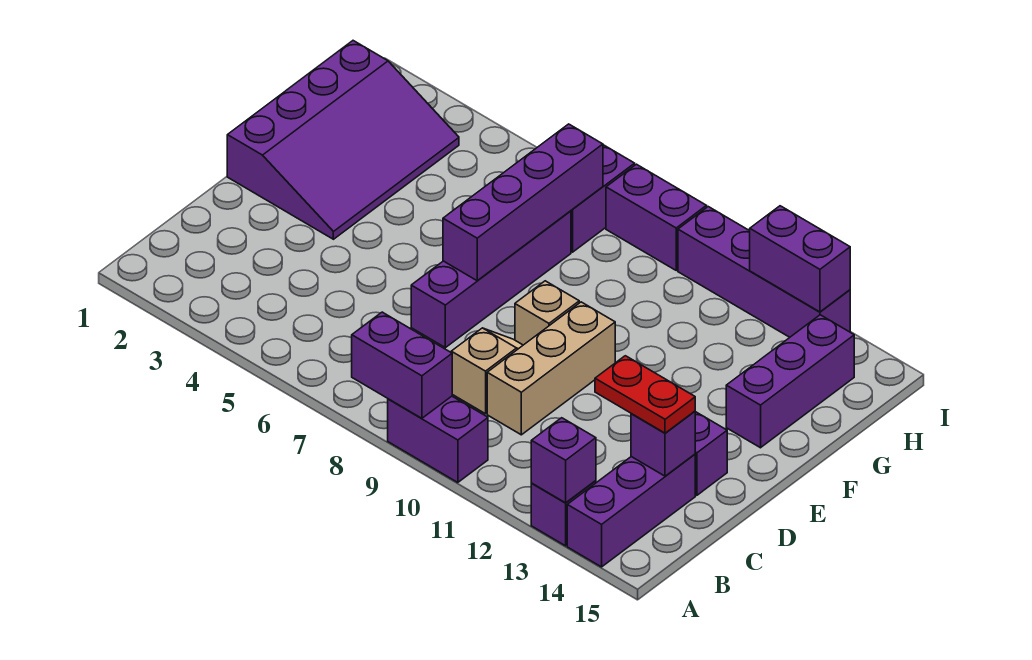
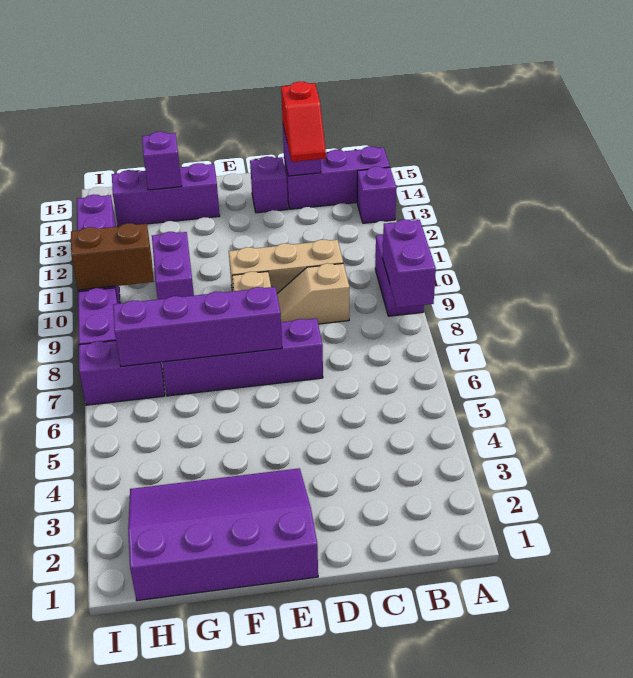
purple brick A13 level 2 -> purple brick G14 level 2
red plate C13:C14 level 3 -> red slope C13:C14 level 3 top 14
none -> brown brick H10:I10 level 2
purple brick I12:I13 level 2 -> purple brick G10:G11 level 1

